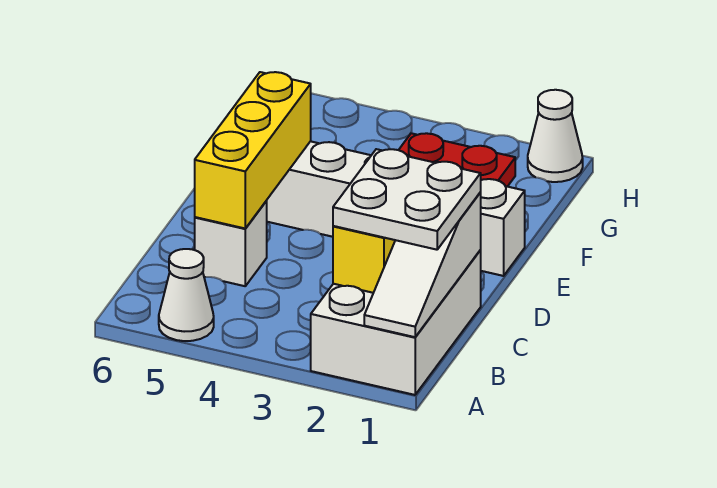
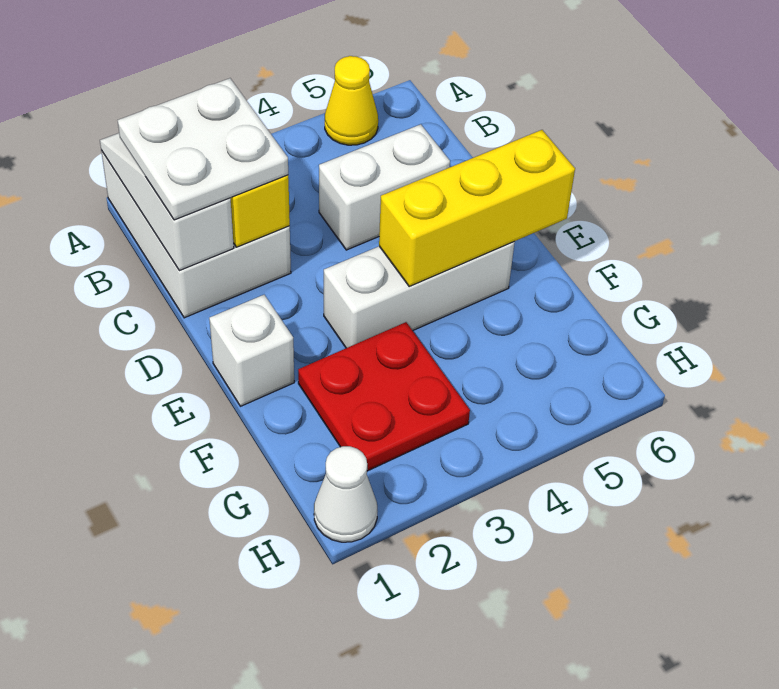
white cone A5 level 1 -> yellow cone A5 level 1
white brick C5 level 1 -> white brick C4:C5 level 1
yellow brick C5:E5 level 2 -> yellow brick E4:E6 level 2

